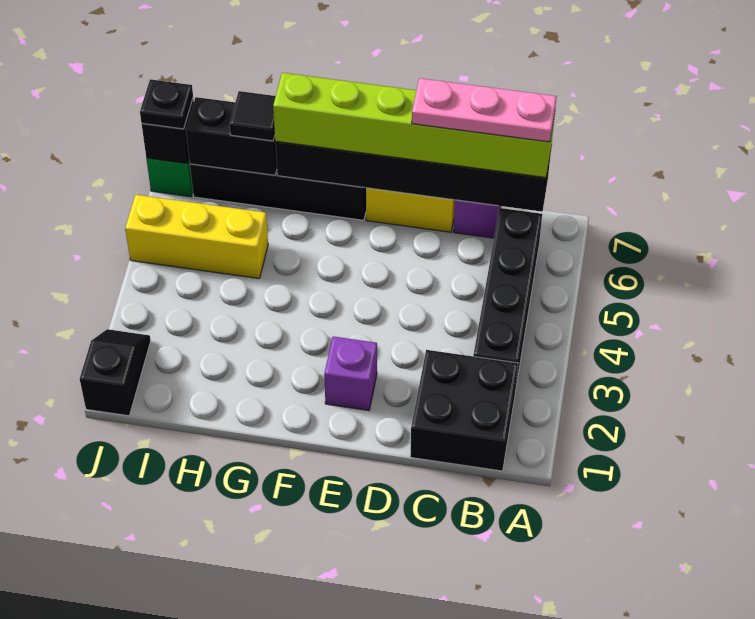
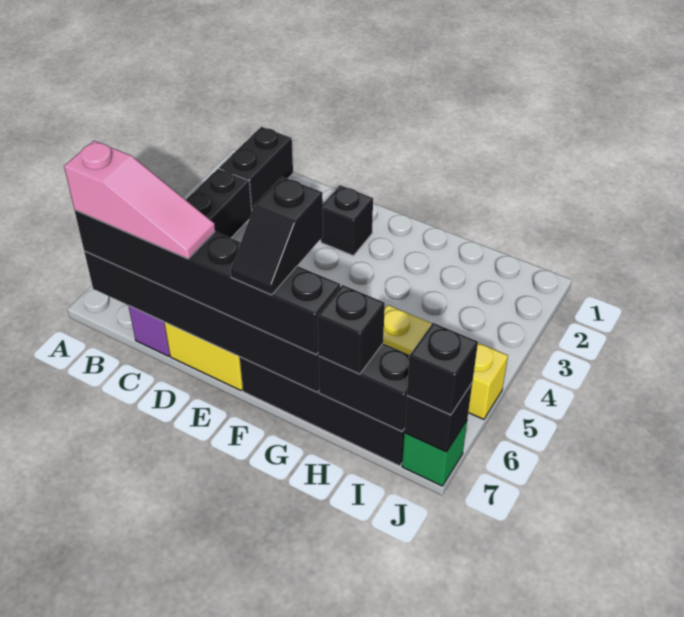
black brick B1:C2 level 1 -> black brick B1:B2 level 1
lime brick B7:G7 level 3 -> black brick B7:G7 level 3
pink plate B7:D7 level 4 -> pink slope B7:D7 level 4 top B
purple brick E2 level 1 -> black brick E2 level 1
black tile H7 level 3 -> black brick H7 level 3
black slope J1:J2 level 1 top 1 -> black slope F6:F7 level 4 top 6
black plate J7 level 3 -> black brick J7 level 3

